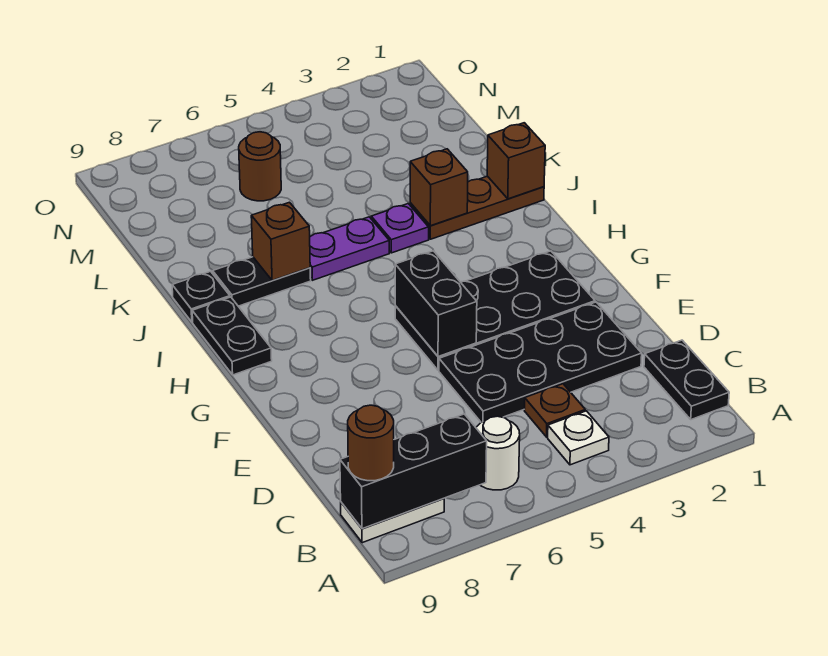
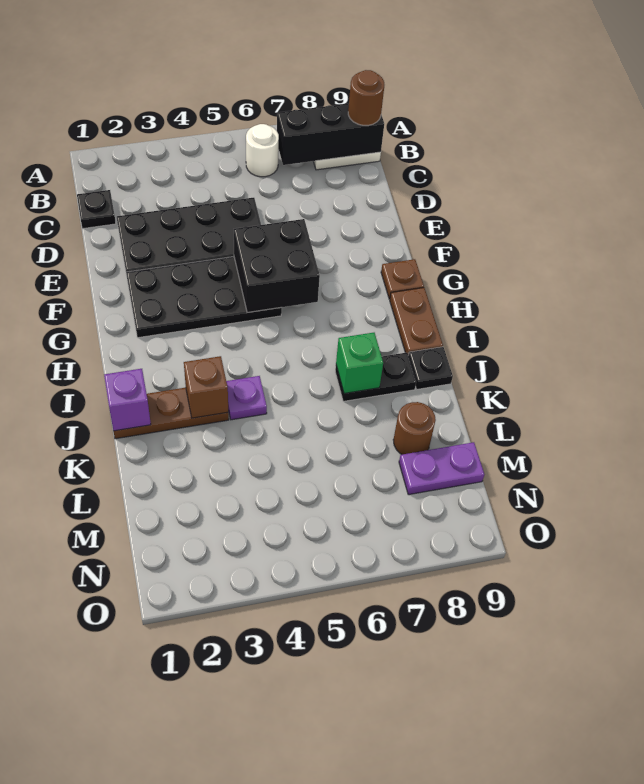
black plate B1:C1 level 1 -> black plate C1 level 1
white plate B4 level 1 -> none
brown plate C4 level 1 -> brown plate G9 level 1
black brick F5:G5 level 2 -> black brick F5:G6 level 2
black plate H9:I9 level 1 -> brown plate H9:I9 level 1
brown brick J1 level 2 -> purple brick J1 level 2
purple plate J5:J6 level 1 -> purple plate M8:M9 level 1
brown brick J7 level 2 -> green brick J7 level 2
brown round brick M6 level 1 -> brown round brick L8 level 1

